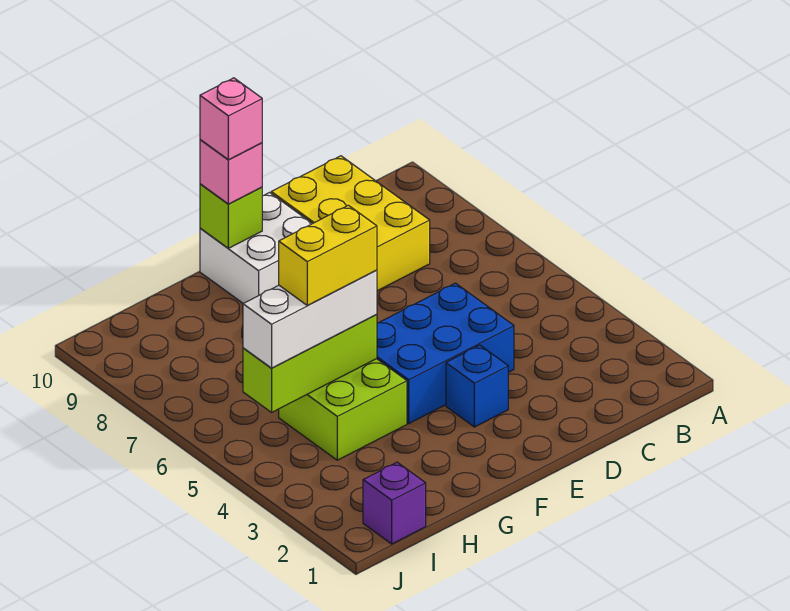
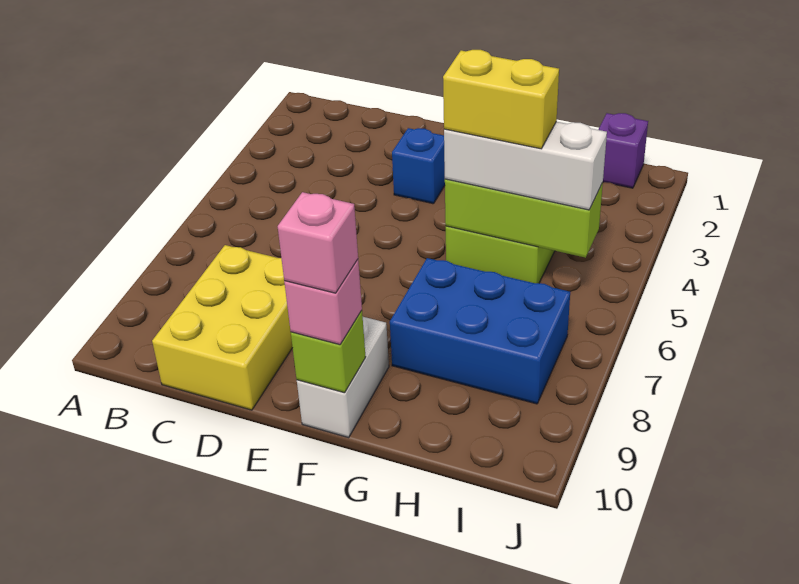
blue brick D4:F5 level 1 -> blue brick G7:I8 level 1
white brick E9:F10 level 1 -> white brick F9:F10 level 1

